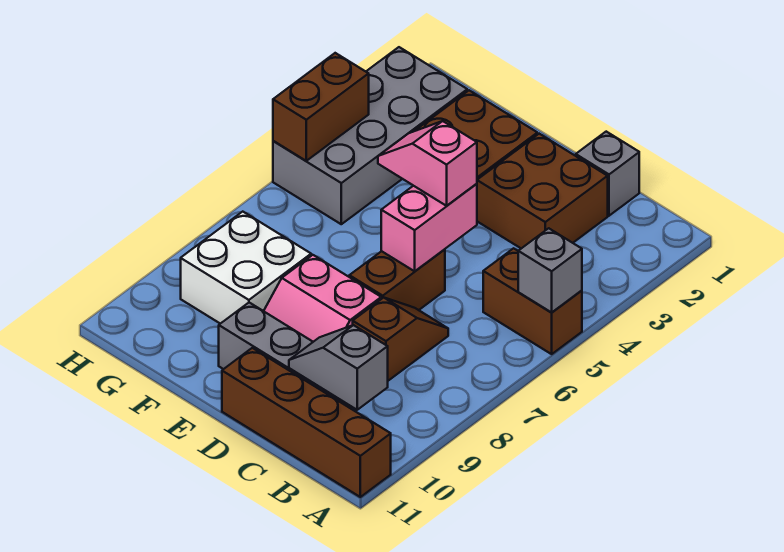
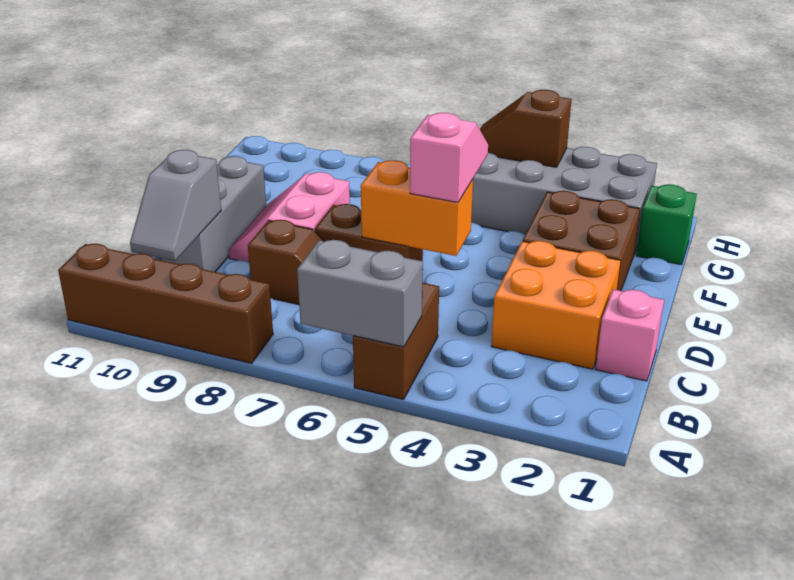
grey brick A5 level 2 -> grey brick A5:A6 level 2
brown brick A11:D11 level 1 -> brown brick A8:A11 level 1
grey slope B10:C10 level 2 top B -> grey slope B10:C10 level 2 top C
grey brick C1 level 1 -> pink brick C1 level 1
brown brick C2:D3 level 1 -> orange brick C2:D3 level 1
pink brick D5:D6 level 2 -> orange brick D5:D6 level 2
white brick F8:G9 level 1 -> none
none -> green brick G1 level 1
brown brick H4:H5 level 2 -> brown slope H4:H5 level 2 top 4

